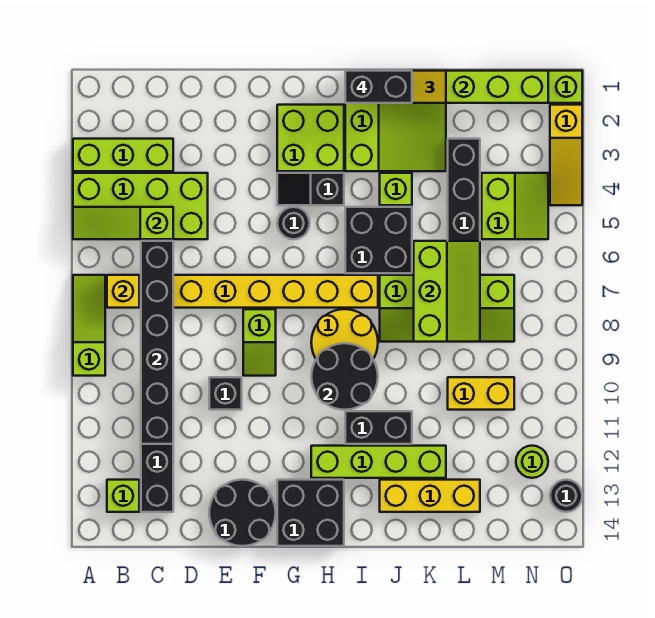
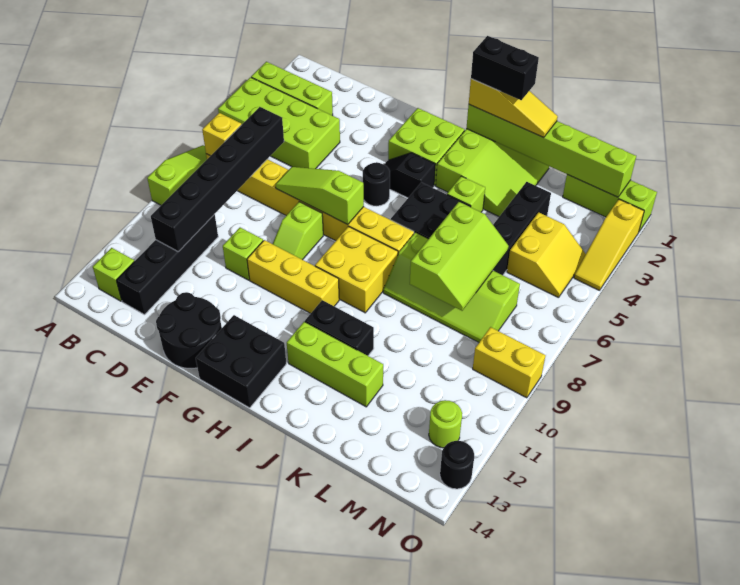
lime slope A5:C5 level 2 top C -> lime slope E7:G7 level 2 top G
black brick E10 level 1 -> lime brick E10 level 1
yellow round brick H8:I9 level 1 -> yellow brick H8:I9 level 1
black round brick H9:I10 level 2 -> none
lime brick H12:K12 level 1 -> lime brick I12:K12 level 1
yellow brick J13:L13 level 1 -> yellow brick F10:H10 level 1
yellow brick L10:M10 level 1 -> yellow brick N9:O9 level 1
lime slope M4:N5 level 1 top M -> yellow slope M4:N5 level 1 top M

